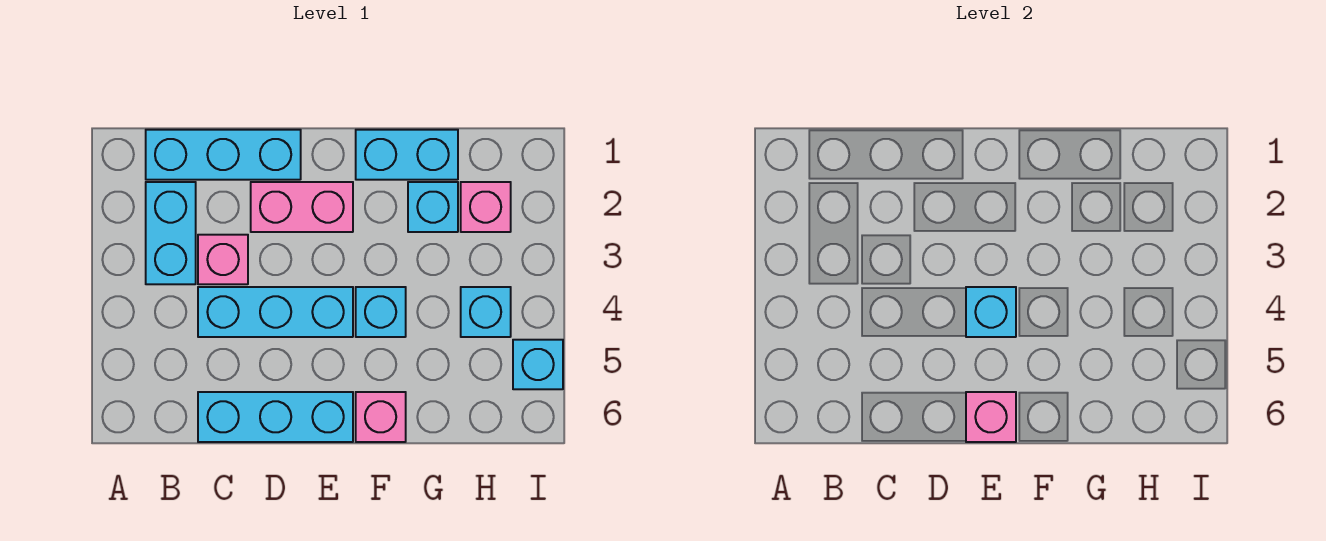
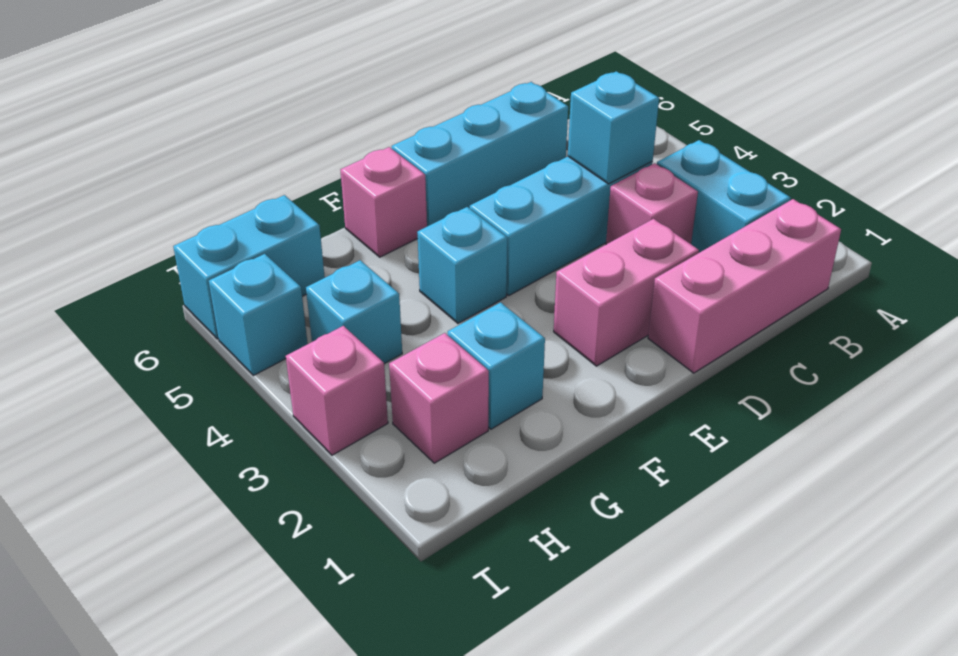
cyan brick B1:D1 level 1 -> pink brick B1:D1 level 1
cyan brick E4 level 2 -> cyan brick C4 level 2
pink brick E6 level 2 -> pink brick I3 level 1
cyan brick F1:G1 level 1 -> cyan brick H6:I6 level 1

